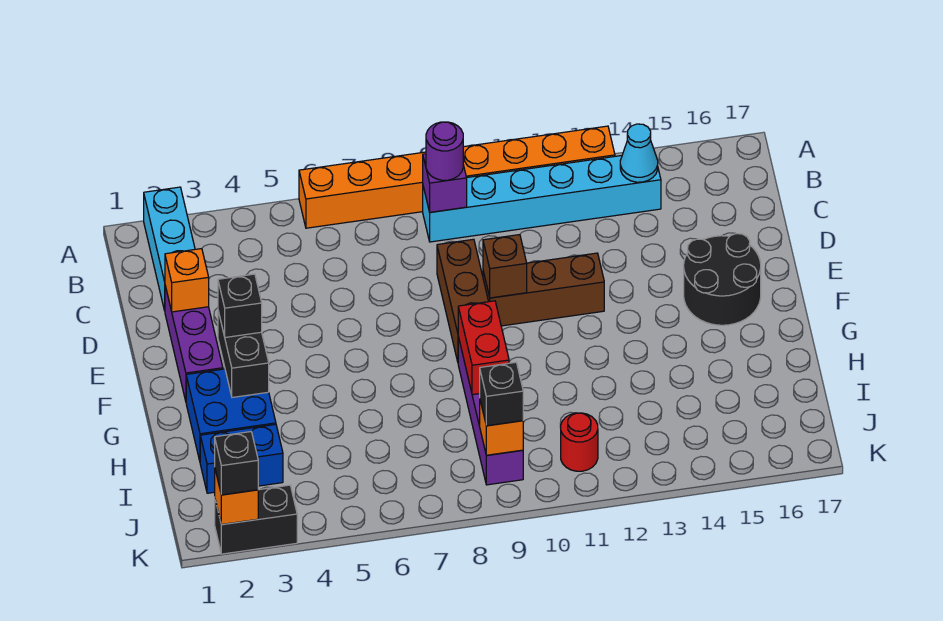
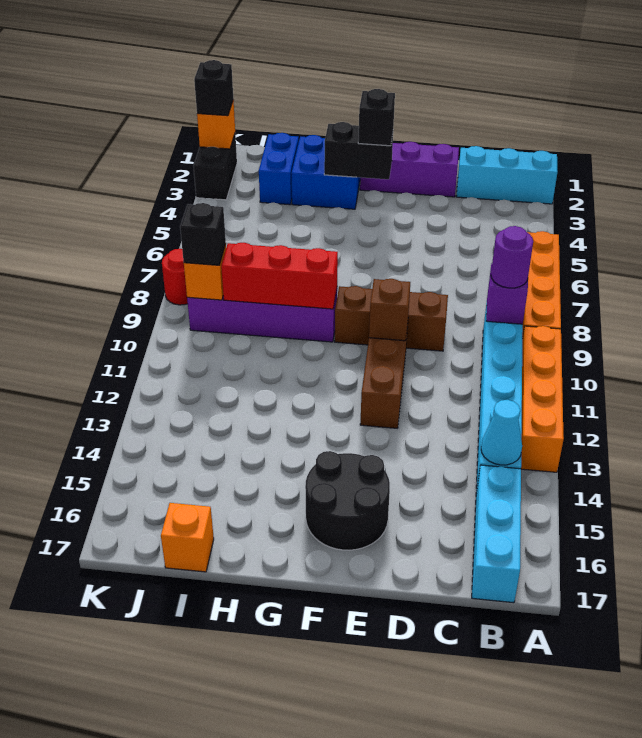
none -> cyan brick B15:B17 level 1
orange brick D2 level 2 -> orange brick I17 level 1
red brick G9:H9 level 2 -> red brick G9:I9 level 2
red round brick J11 level 1 -> red round brick K8 level 1

